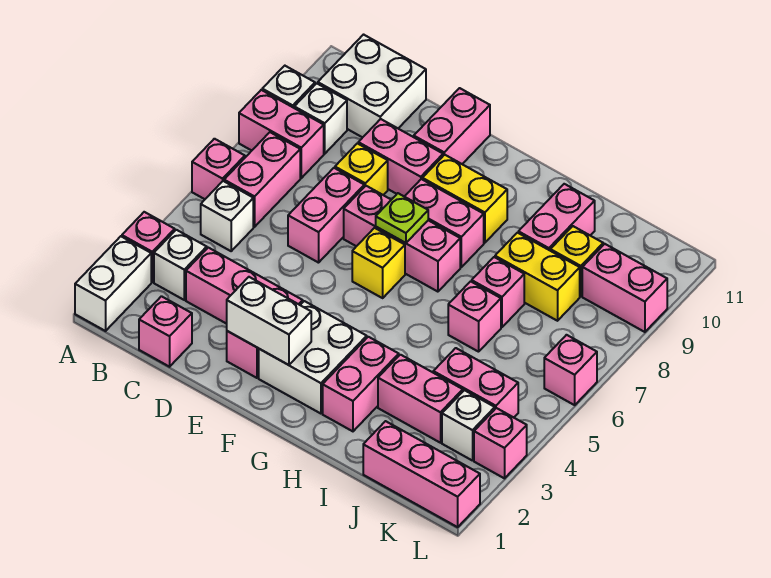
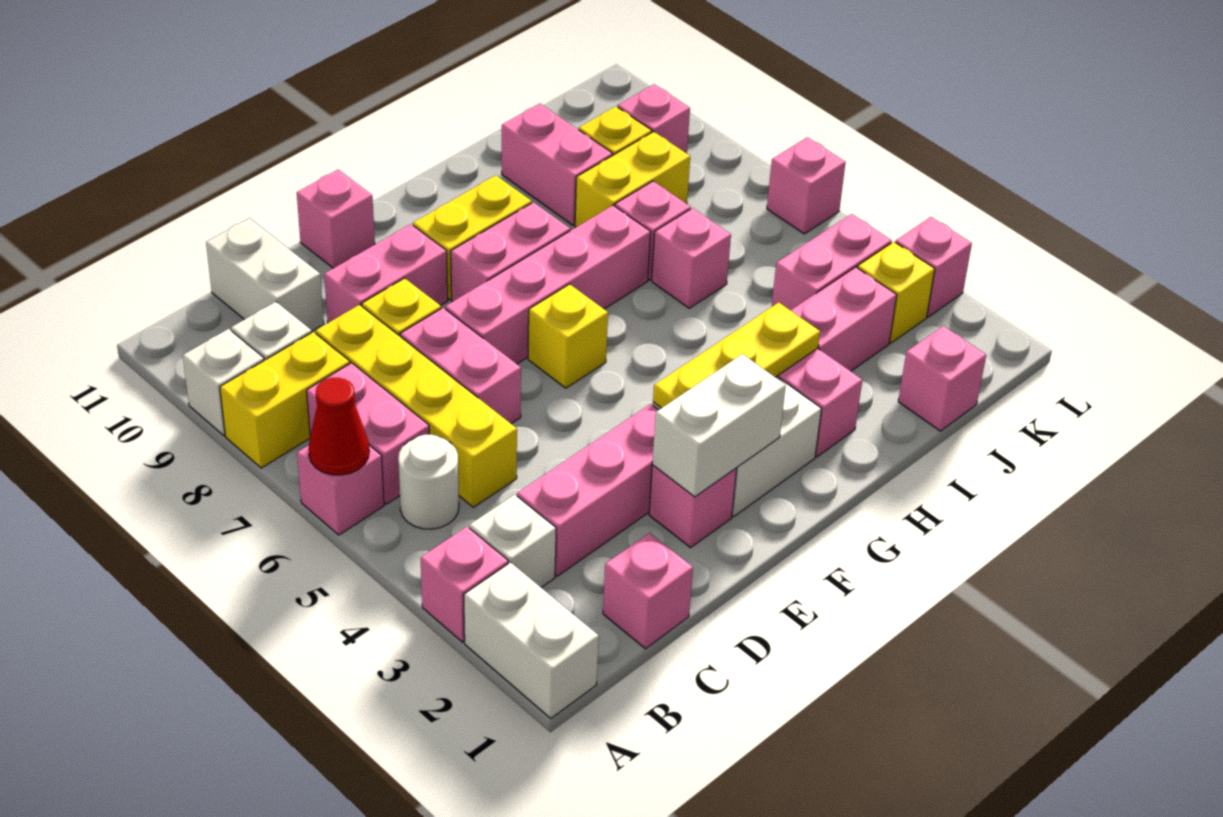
none -> red cone A6 level 2
pink brick A8:B8 level 1 -> yellow brick A8:B8 level 1
white brick B5 level 1 -> white round brick B5 level 1
white brick B10:C11 level 1 -> white brick C10:C11 level 1
none -> yellow brick C5:C8 level 1
pink brick E7:G7 level 1 -> pink brick E7:H7 level 1
pink brick E10:E11 level 1 -> pink brick E11 level 1
none -> yellow plate F3:H3 level 2
lime plate F7 level 2 -> none
pink brick J1:L1 level 1 -> pink brick J1 level 1
white brick K3 level 1 -> yellow brick K3 level 1
pink brick K9:L9 level 1 -> pink brick K9 level 1

